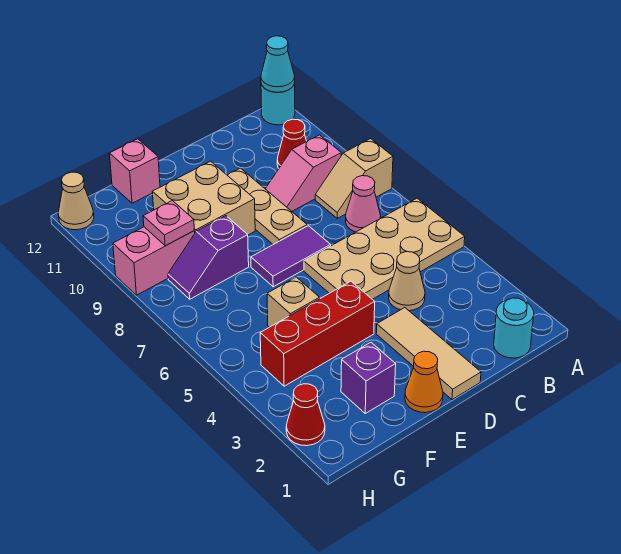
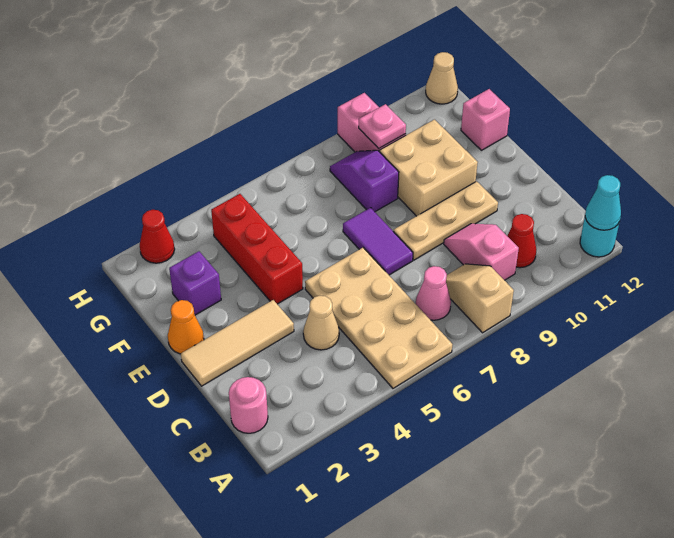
cyan round brick B1 level 1 -> pink round brick B1 level 1
tan brick F5 level 1 -> none

